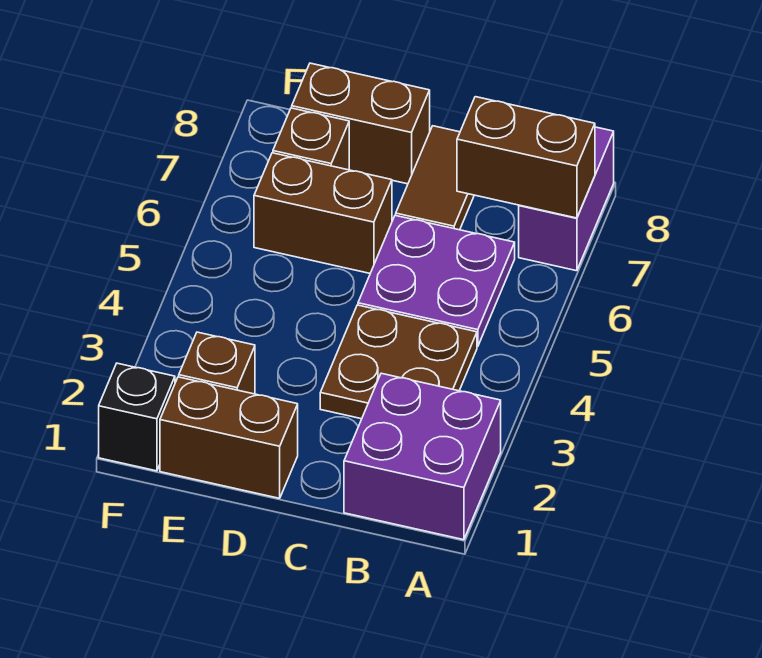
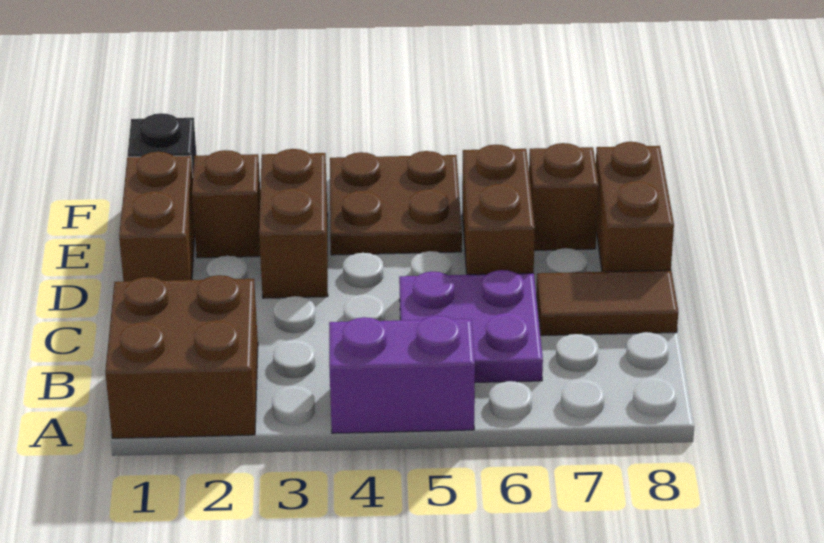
purple brick A1:B2 level 1 -> brown brick A1:B2 level 1
purple brick A7:A8 level 1 -> purple brick A4:A5 level 1
brown brick A7:B7 level 2 -> brown brick D3:E3 level 1
brown plate B3:C4 level 1 -> brown plate E4:F5 level 1

